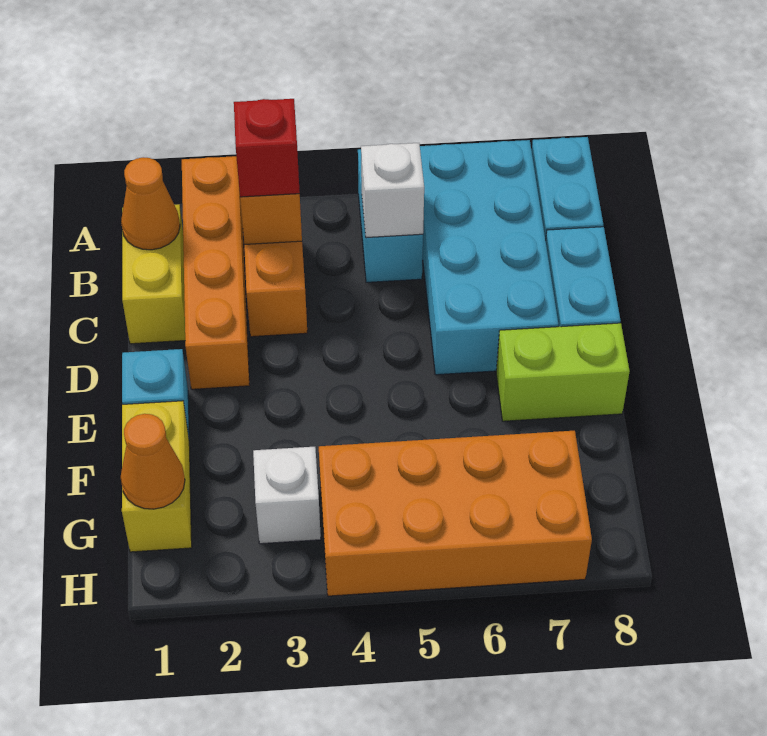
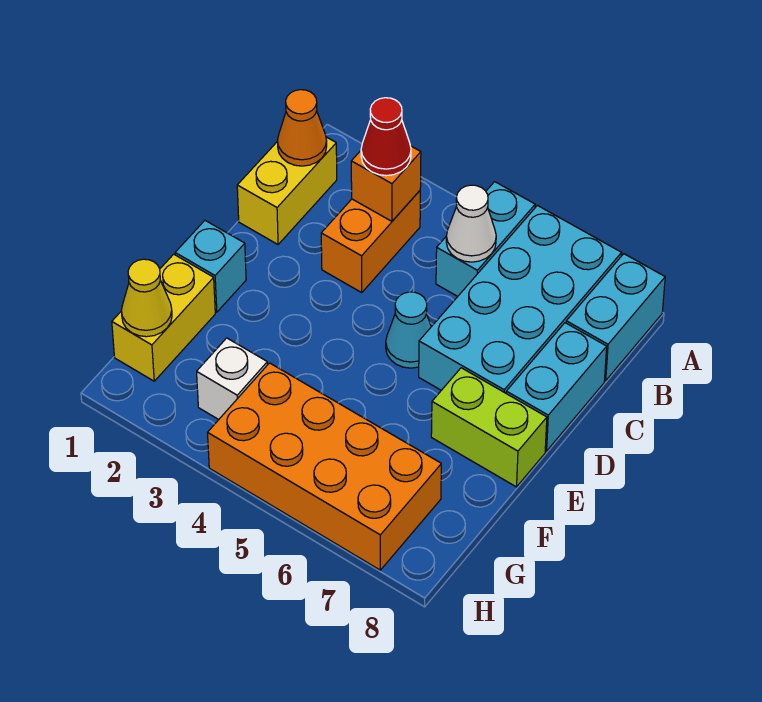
orange brick A2:D2 level 1 -> none
red brick B3 level 3 -> red cone B3 level 3
white brick B5 level 2 -> white cone B5 level 2
none -> cyan cone D5 level 1
orange cone G1 level 2 -> yellow cone G1 level 2

